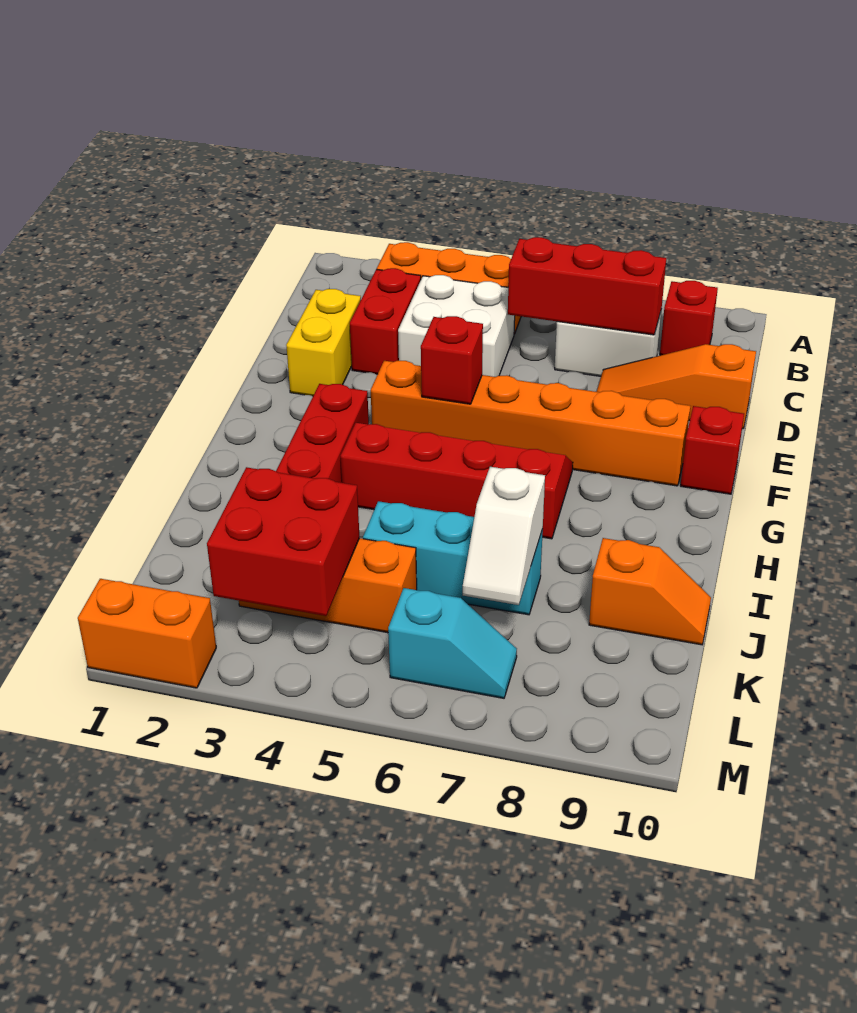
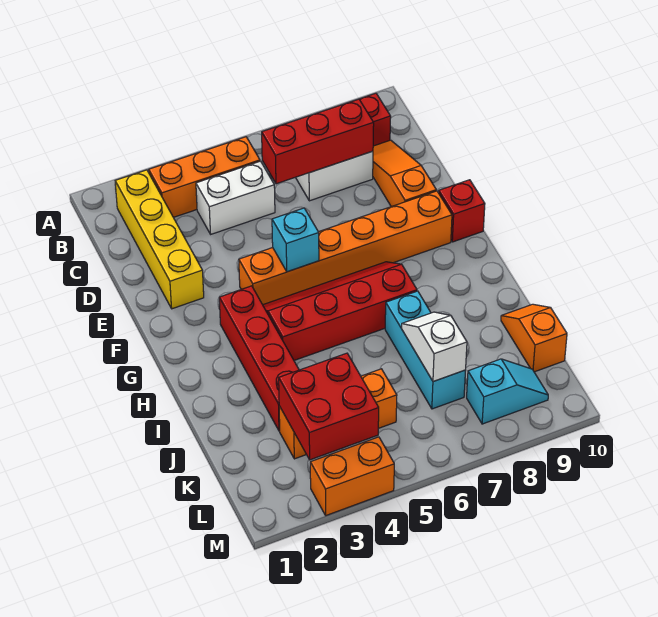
red brick C3:D3 level 1 -> none
white brick C4:D5 level 1 -> white brick C4:C5 level 1
yellow brick D2:E2 level 1 -> yellow brick B2:E2 level 1
orange slope D8:D10 level 1 top 10 -> orange slope C9:E9 level 1 top E
red brick F5 level 2 -> cyan brick F5 level 2
cyan brick J5:J7 level 1 -> cyan brick I7:K7 level 1
white slope J7:K7 level 2 top J -> white slope J7:K7 level 2 top K
orange slope J9:J10 level 1 top 9 -> orange slope J10:K10 level 1 top K
cyan slope L6:L7 level 1 top 6 -> cyan slope L8:L9 level 1 top 8
orange brick M1:M2 level 1 -> orange brick M3:M4 level 1

